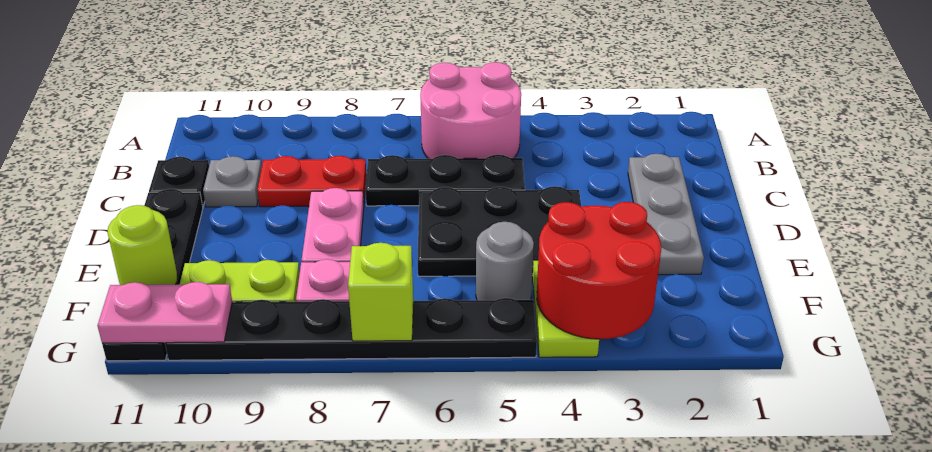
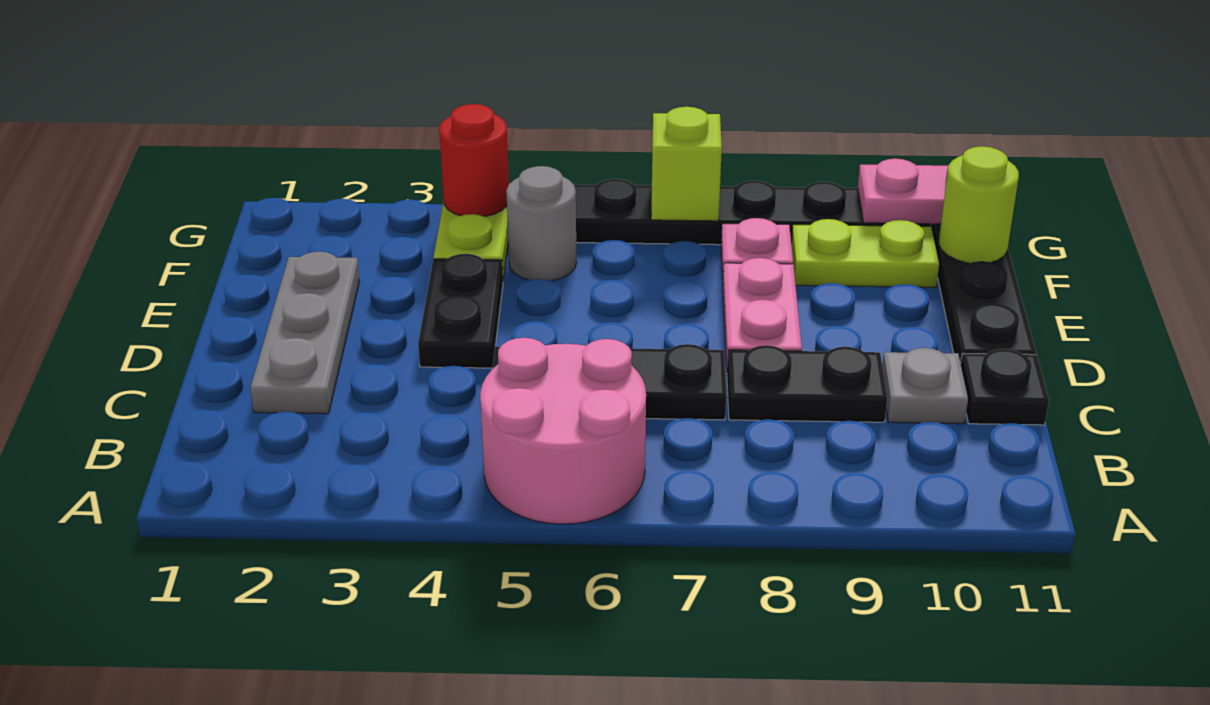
red plate C8:C9 level 1 -> black plate C8:C9 level 1
black plate D4:E6 level 1 -> black plate D4:E4 level 1
red round brick F3:G4 level 2 -> red round brick G4 level 2

